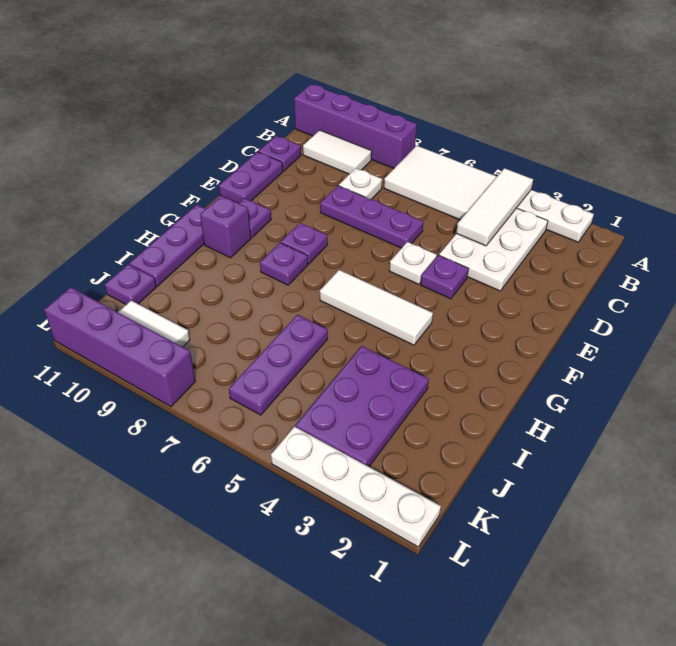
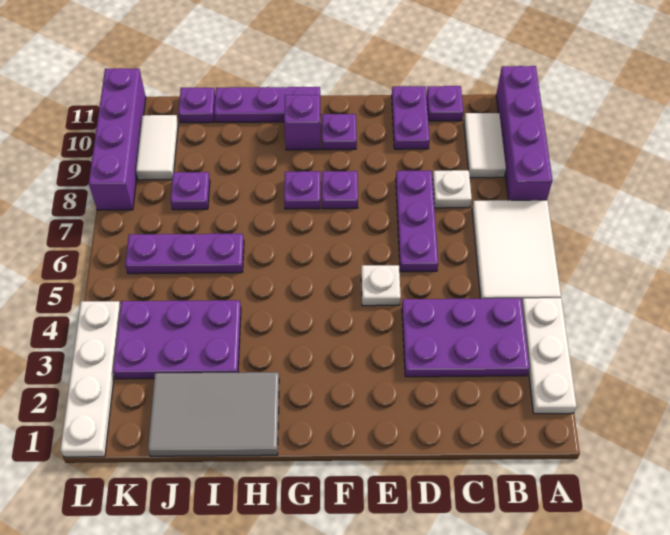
white tile A4:C4 level 2 -> none
white plate B3:D4 level 1 -> purple plate B3:D4 level 1
purple plate D11:E11 level 1 -> purple plate D10:D11 level 1
purple plate E4 level 1 -> purple plate J8 level 1
white tile G4:G6 level 1 -> none
none -> grey tile H1:J2 level 1

